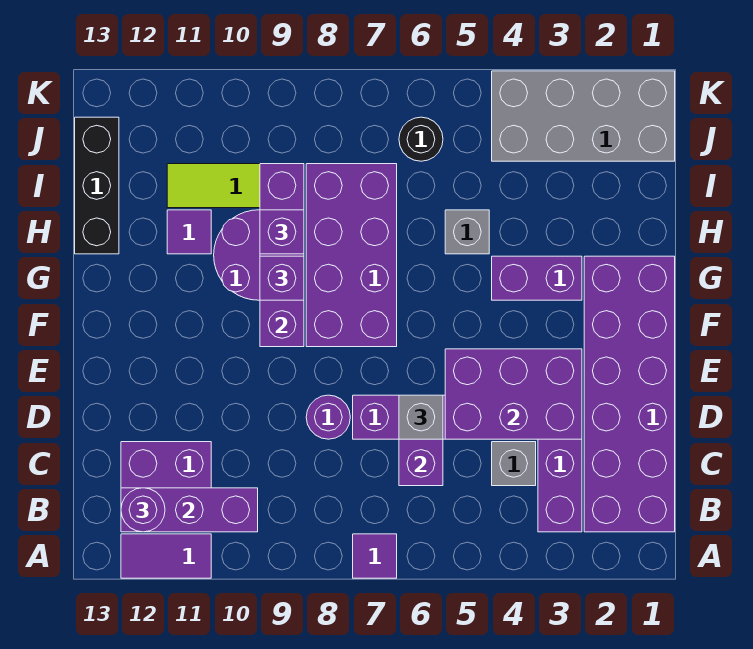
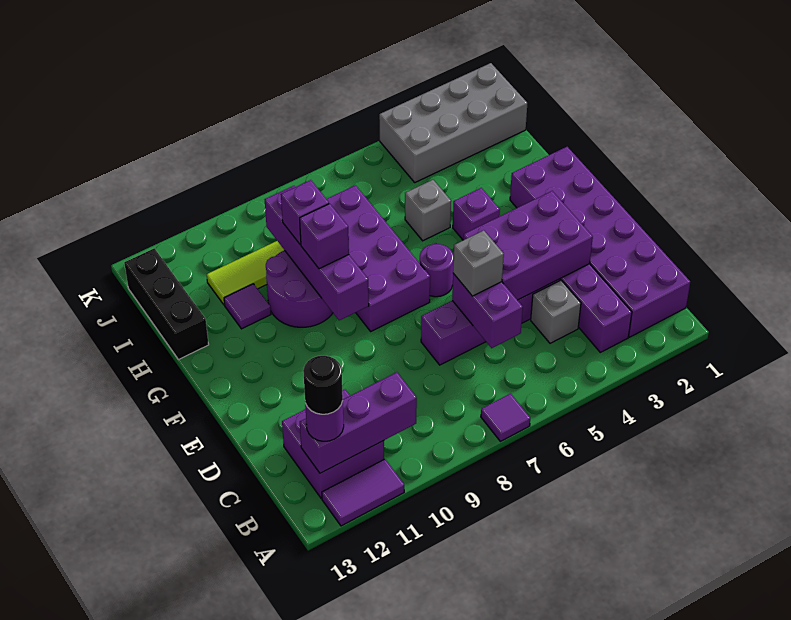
purple round brick D8 level 1 -> purple round brick F6 level 1
purple brick G3:G4 level 1 -> purple brick G4 level 1
black round brick J6 level 1 -> black round brick B12 level 4

